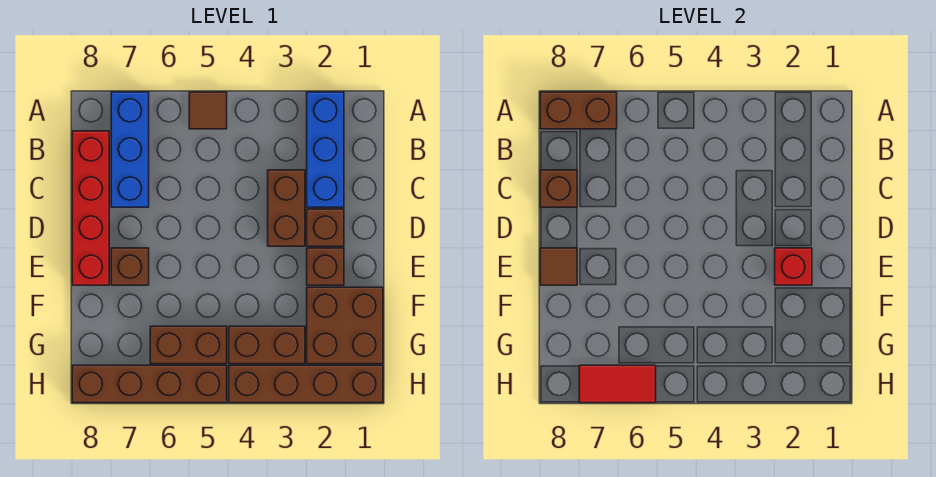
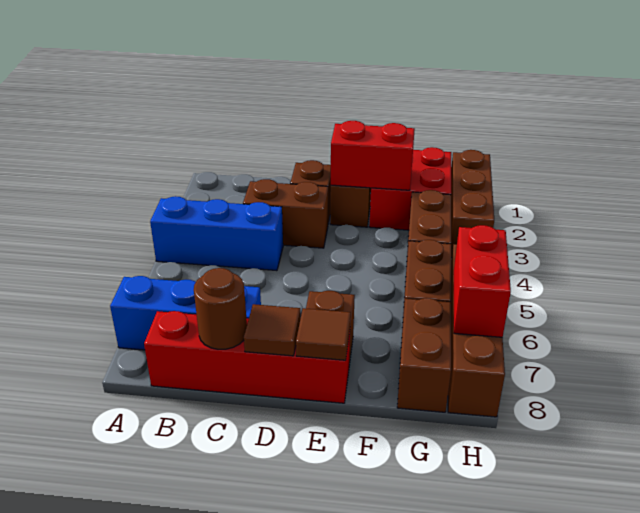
blue brick A2:C2 level 1 -> blue brick A4:C4 level 1
brown tile A5 level 1 -> brown tile D8 level 2
brown brick A7:A8 level 2 -> brown brick G7:G8 level 1
brown brick C8 level 2 -> brown round brick C8 level 2
red brick E2 level 2 -> red brick E2:F2 level 2
brown brick F1:G2 level 1 -> red brick F1:G2 level 1
brown brick H1:H4 level 1 -> brown brick H1:H3 level 1
red tile H6:H7 level 2 -> red brick H6:H7 level 2

